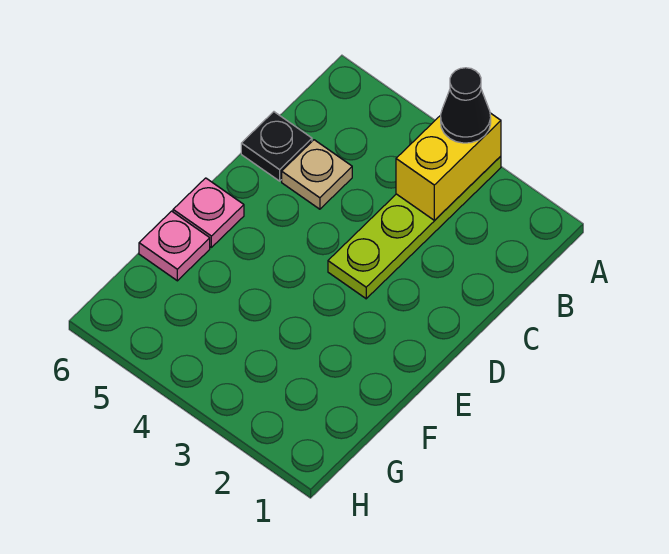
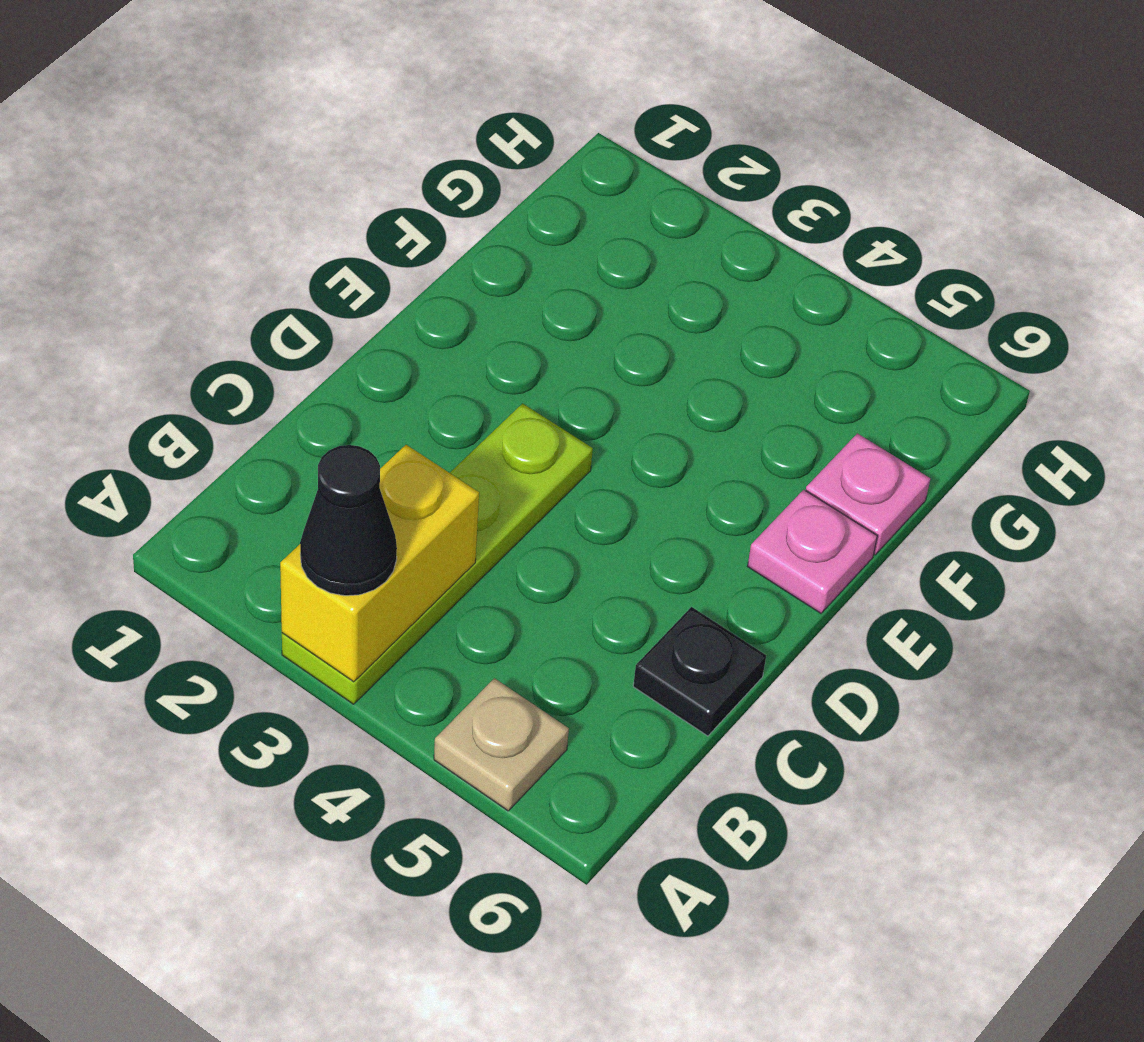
tan plate C5 level 1 -> tan plate A5 level 1

